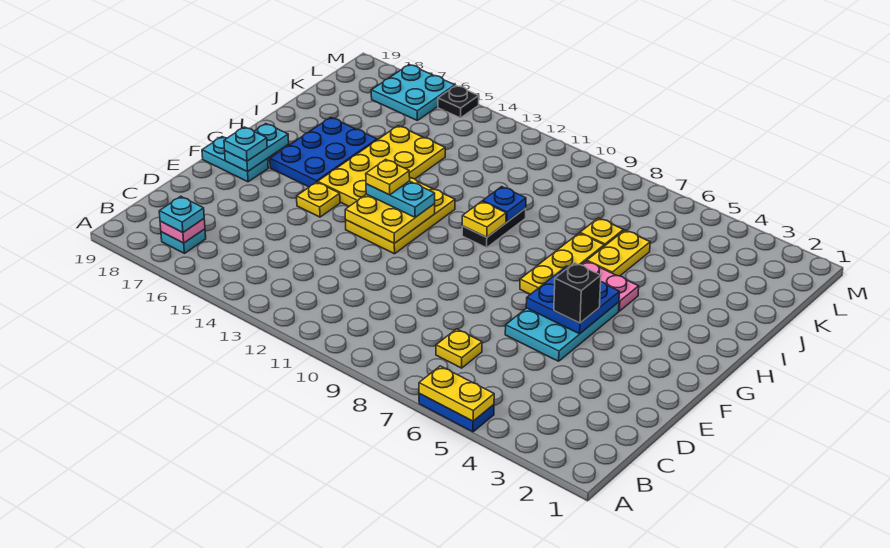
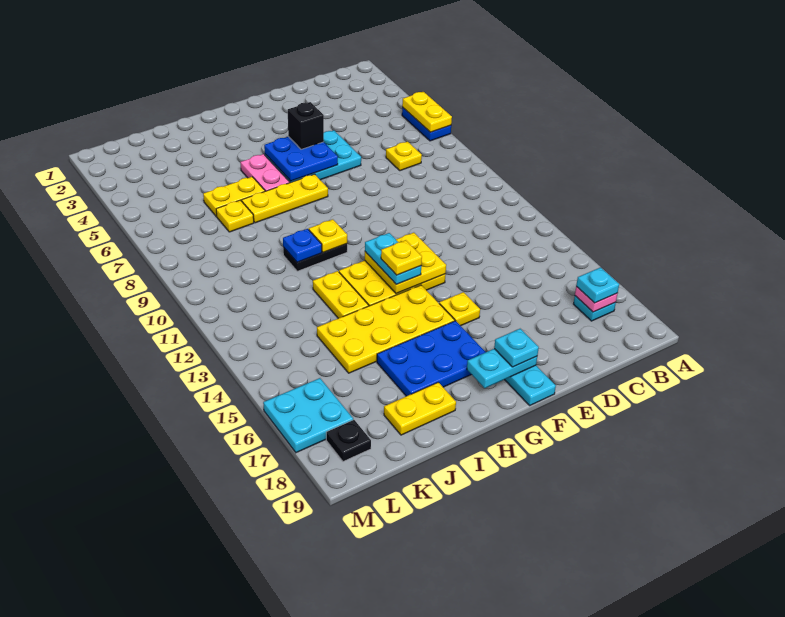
none -> yellow plate I12:I13 level 1
none -> yellow plate I18:J18 level 1
black plate M15 level 1 -> black plate L18 level 1

